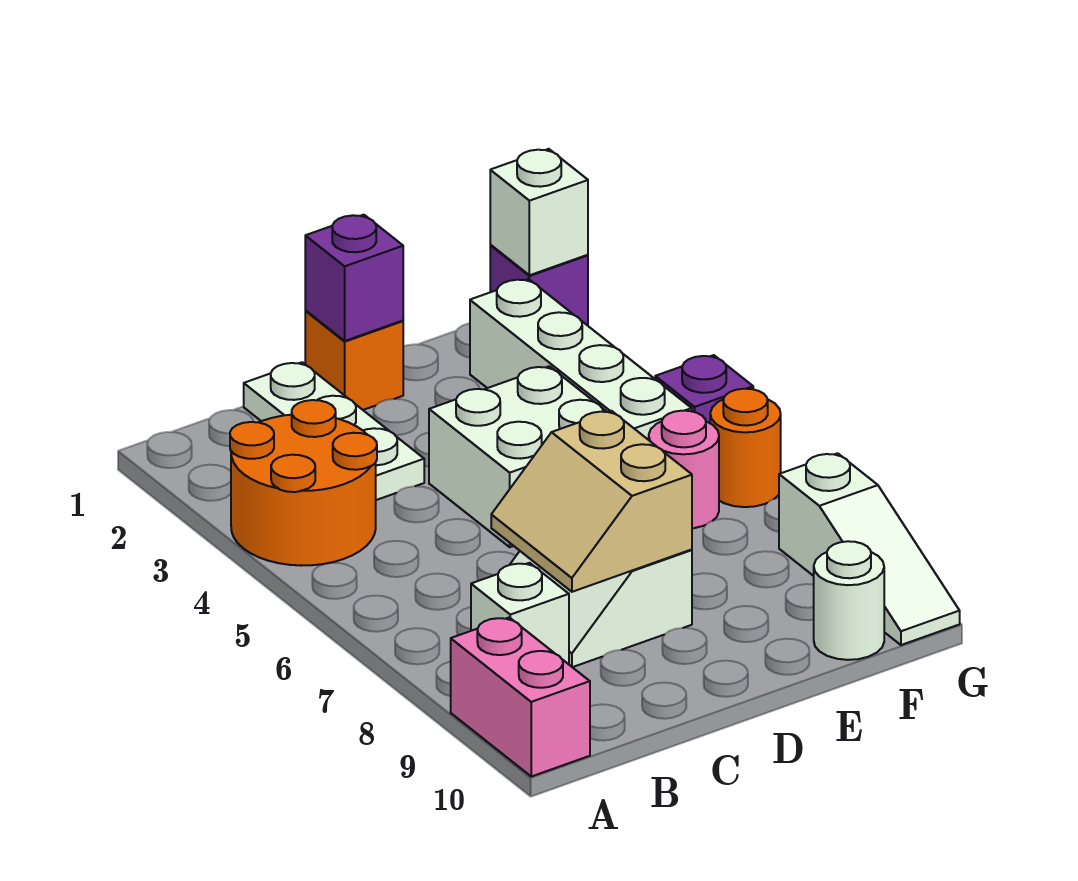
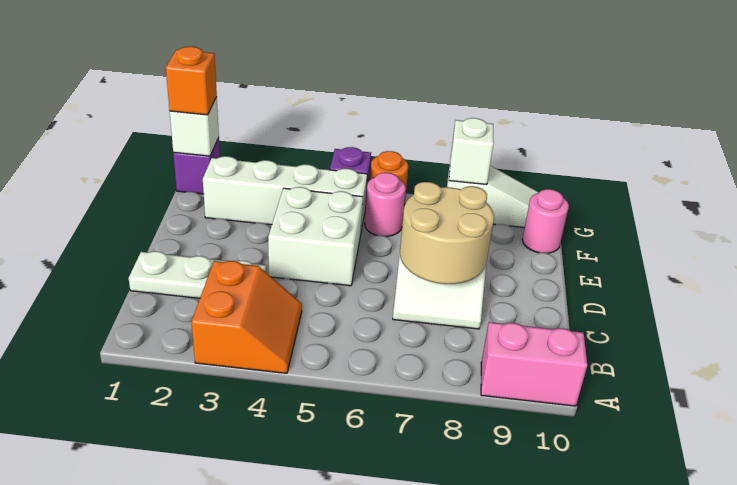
orange round brick A3:B4 level 1 -> orange slope A3:B4 level 1 top 3
white brick B8 level 1 -> white brick G8 level 2
tan slope C7:D8 level 2 top D -> tan round brick C7:D8 level 2
orange brick D1 level 1 -> orange brick G1 level 3
purple brick D1 level 2 -> none
white round brick F10 level 1 -> pink round brick F10 level 1

